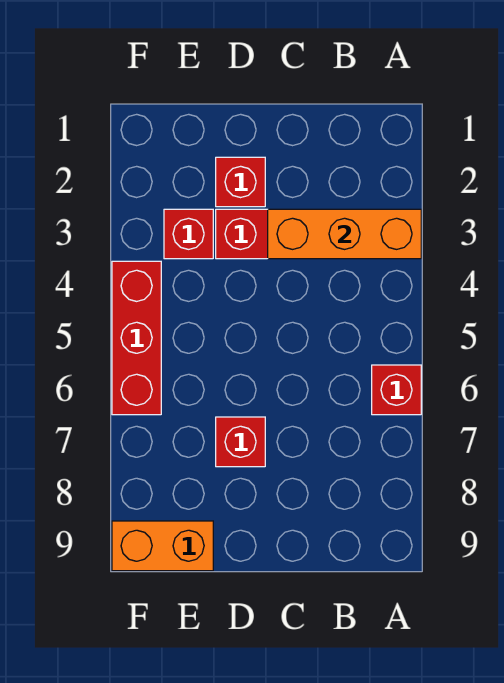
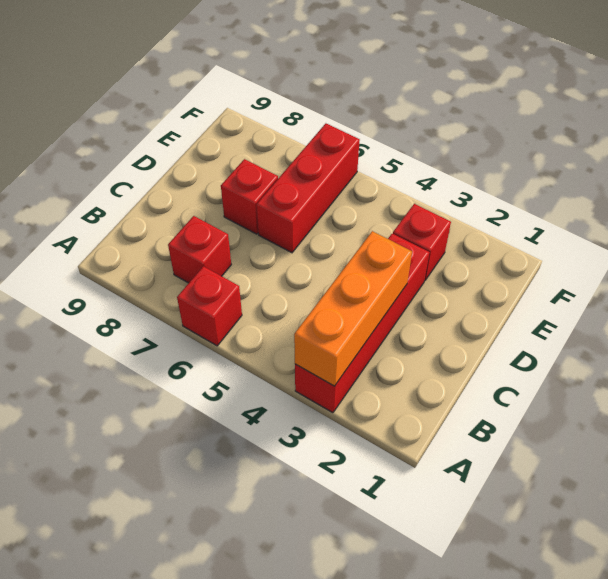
red brick D2 level 1 -> red brick B7 level 1
orange brick E9:F9 level 1 -> none
red brick F4:F6 level 1 -> red brick D6:F6 level 1

